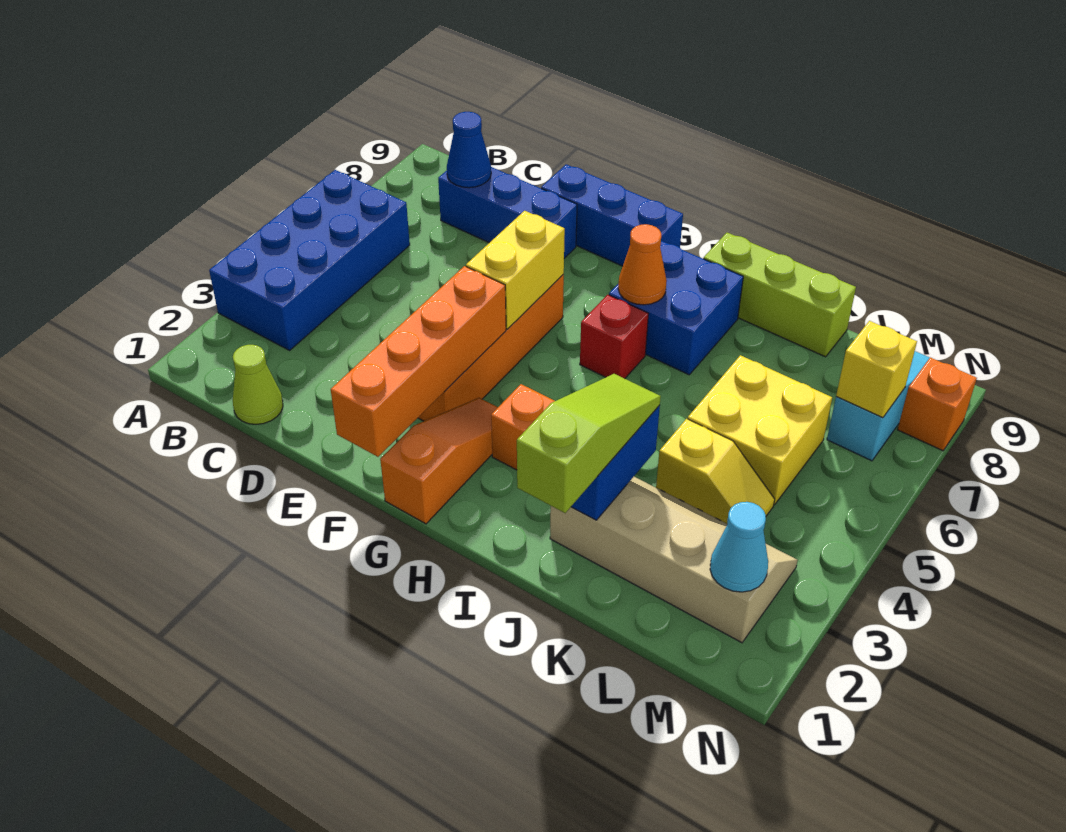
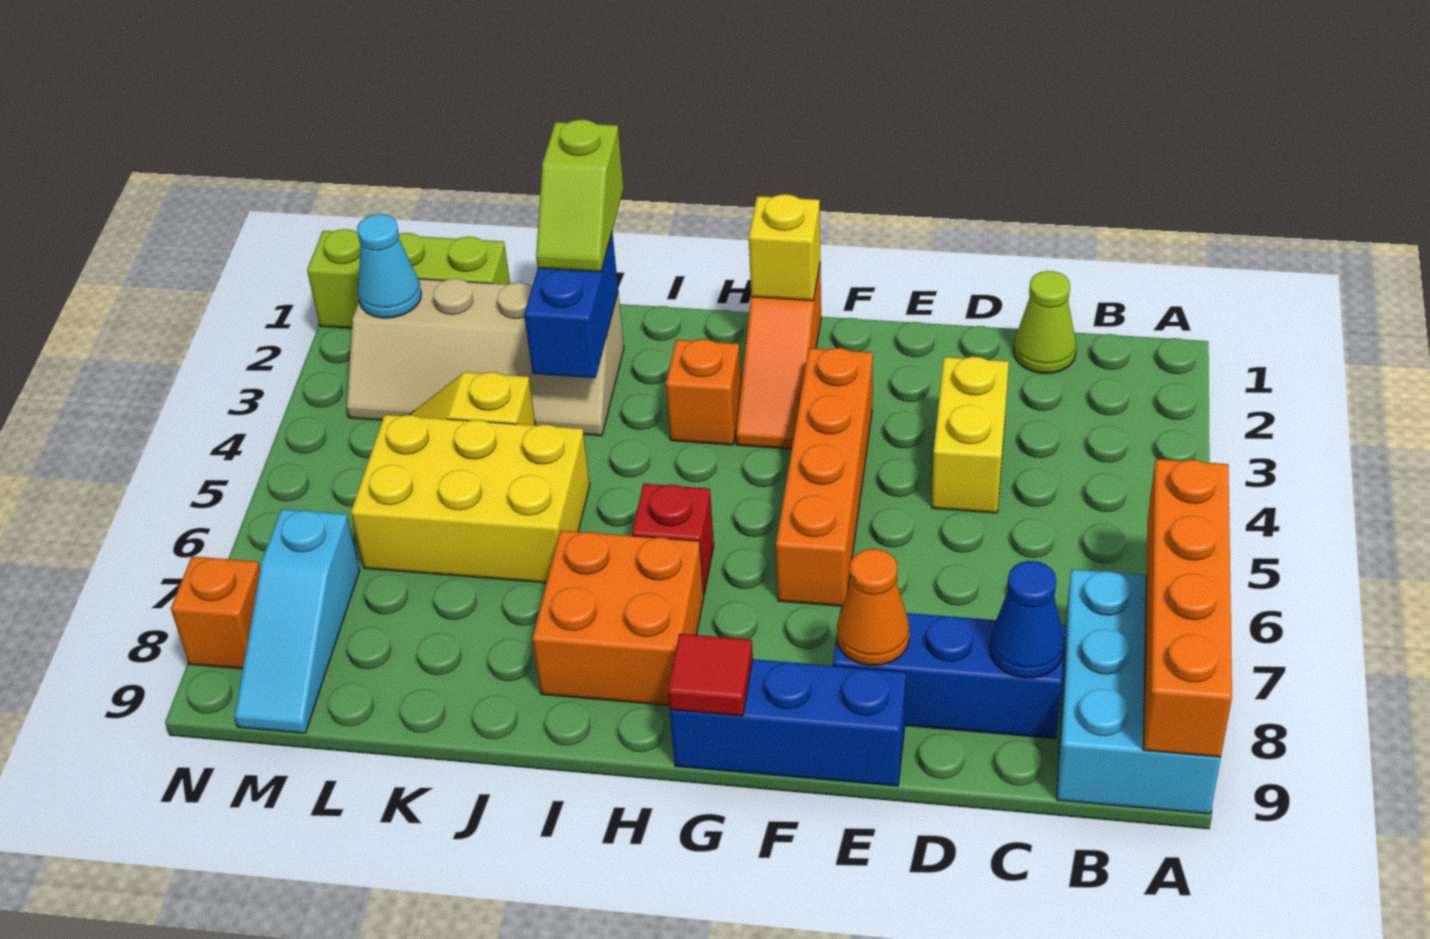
blue brick A3:B6 level 1 -> none
none -> cyan brick A7:B9 level 1
orange brick F1:F4 level 2 -> orange brick A6:A9 level 2
yellow brick F5:F6 level 2 -> yellow brick D3:D4 level 1
none -> red tile G9 level 2
blue brick H7:I8 level 1 -> orange brick H7:I8 level 1
orange cone H7 level 2 -> orange cone E8 level 2
lime brick I9:K9 level 1 -> lime brick L1:N1 level 1
lime slope J1:J3 level 3 top 1 -> lime slope J1:J2 level 3 top 1
yellow brick K5:L6 level 1 -> yellow brick J5:L6 level 1
yellow brick M7 level 2 -> yellow brick G1 level 2

